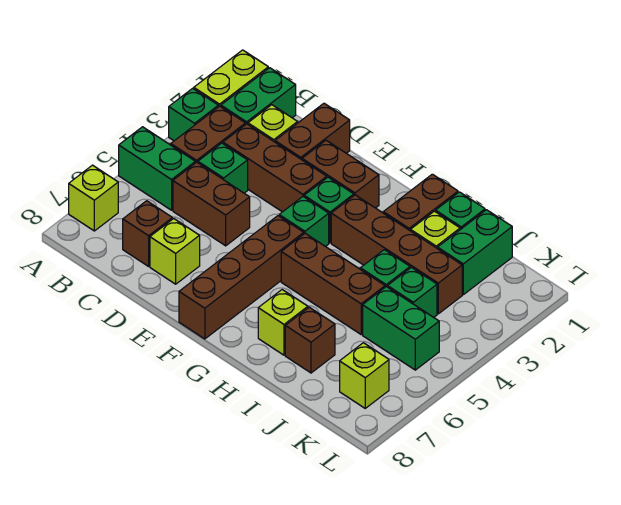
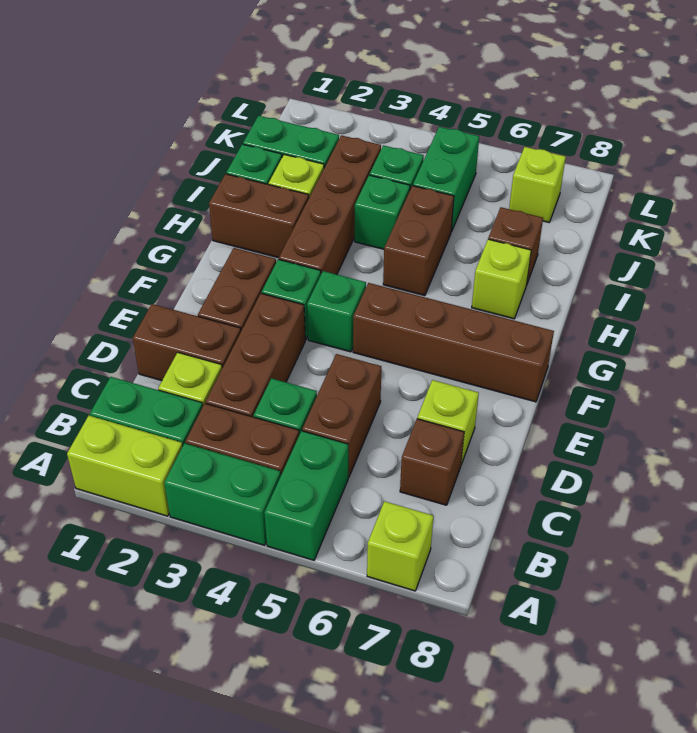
green brick A3 level 1 -> green brick A3:A4 level 1
brown brick G5:I5 level 1 -> brown brick H5:I5 level 1

